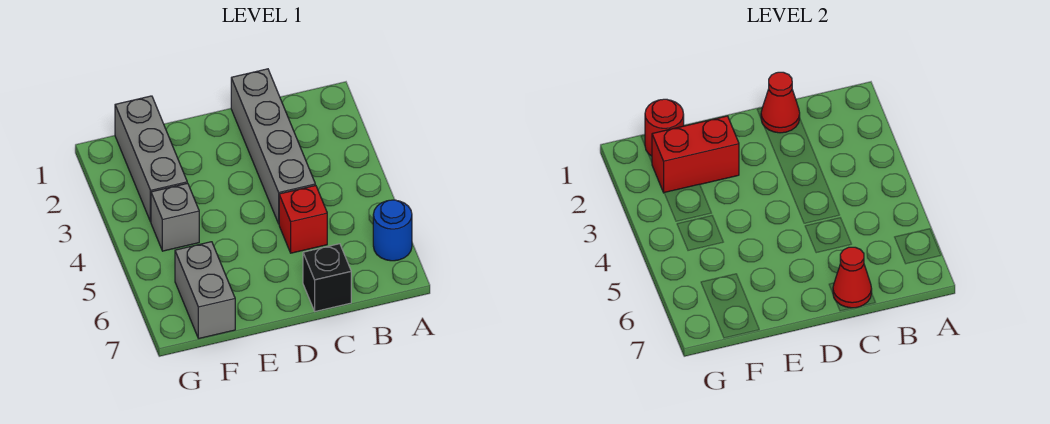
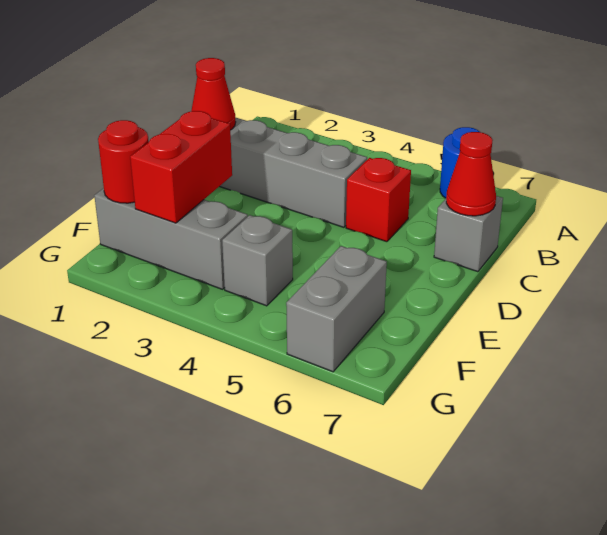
black brick C7 level 1 -> grey brick C7 level 1
grey brick F6:F7 level 1 -> grey brick F6:G6 level 1

